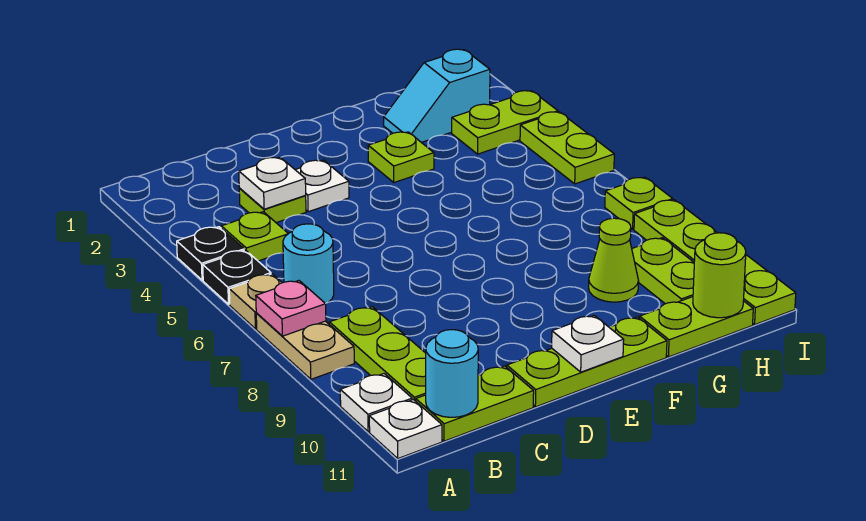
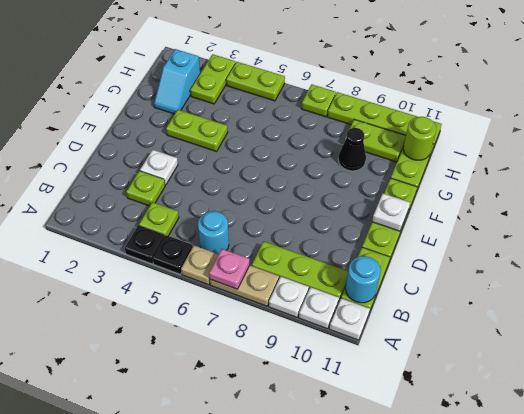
white plate C3 level 2 -> white plate A9 level 1
lime plate F3 level 1 -> lime plate F3:F4 level 1
lime cone G9 level 1 -> black cone G9 level 1

